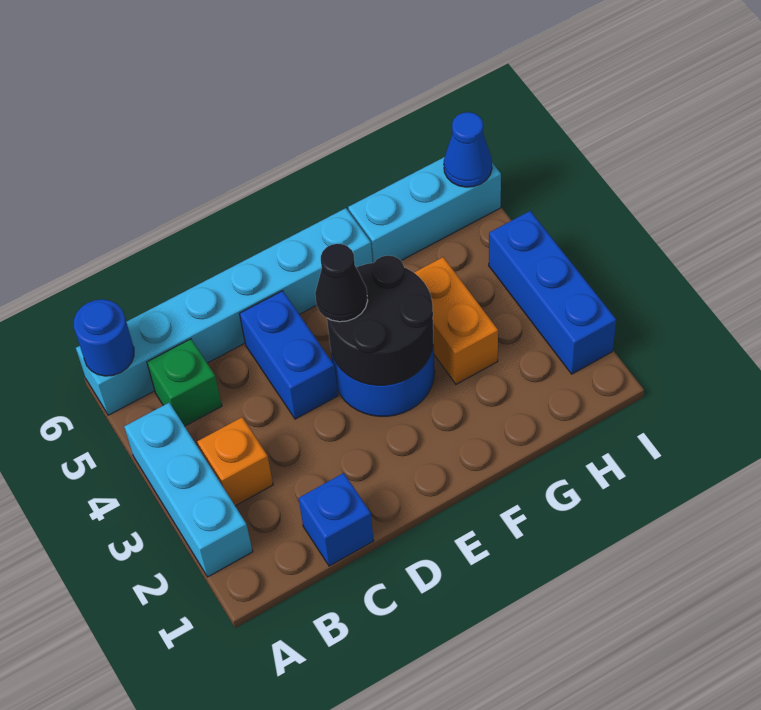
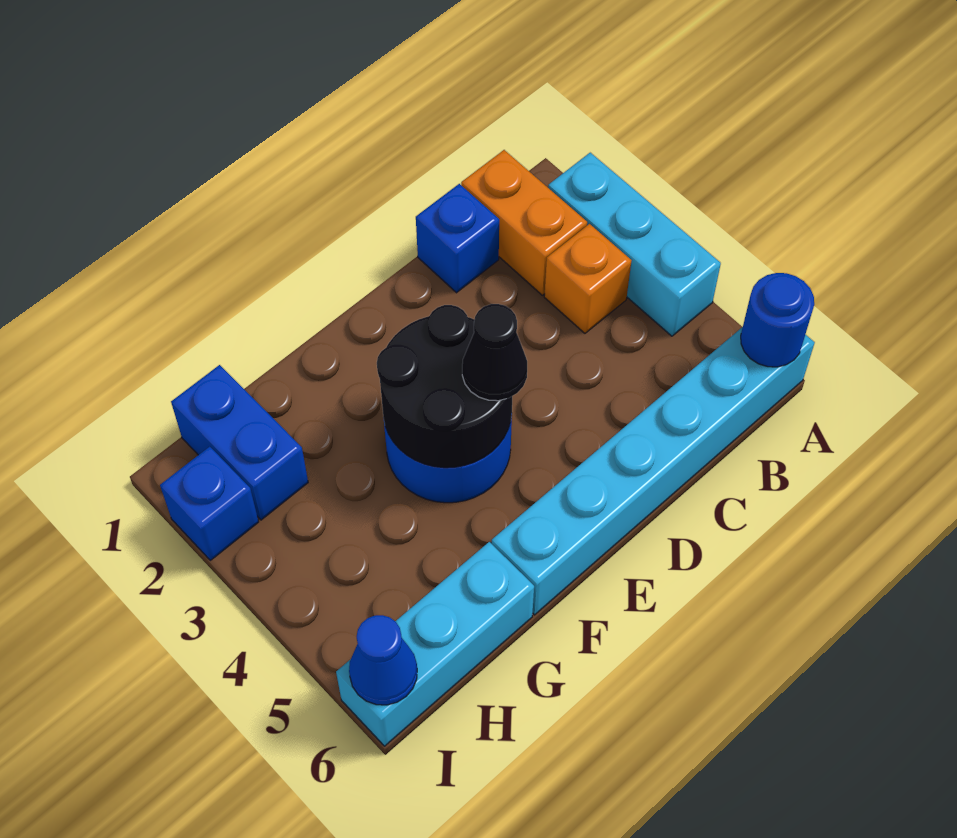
green brick B5 level 1 -> none
blue brick D4:D5 level 1 -> blue brick H1:H2 level 1
orange brick G3:G4 level 1 -> orange brick B1:B2 level 1
blue brick I2:I4 level 1 -> blue brick I2 level 1

